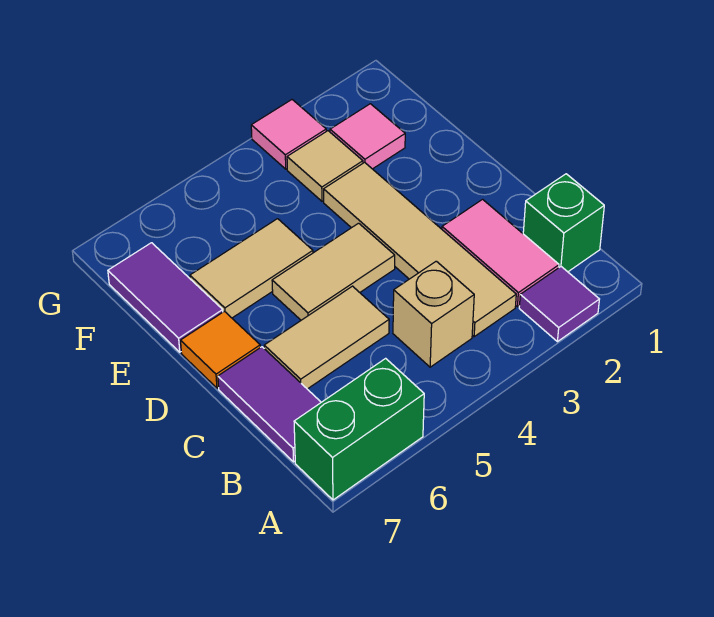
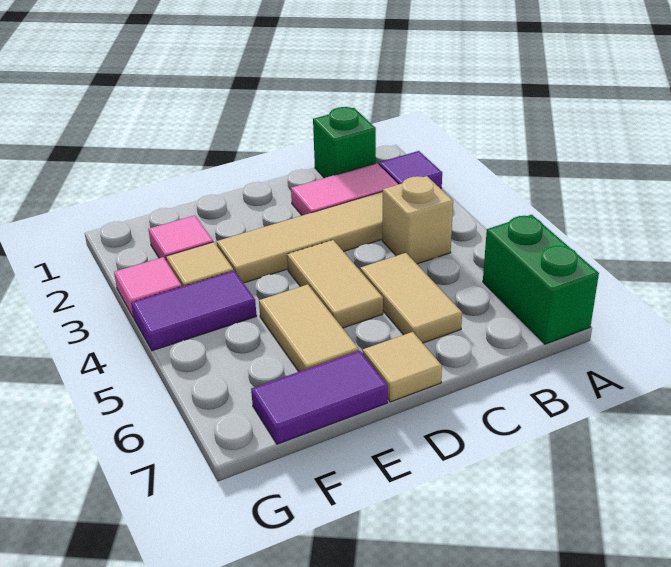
purple tile B7:C7 level 1 -> purple tile F4:G4 level 1
orange tile D7 level 1 -> tan tile D7 level 1

